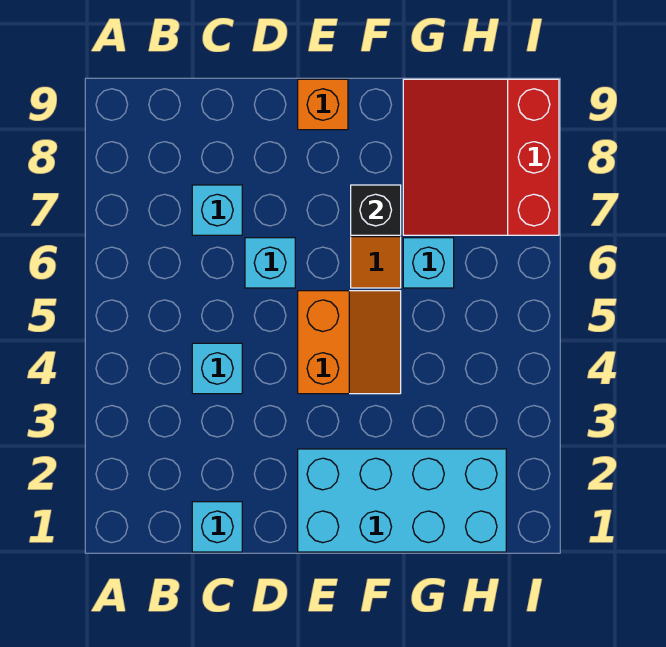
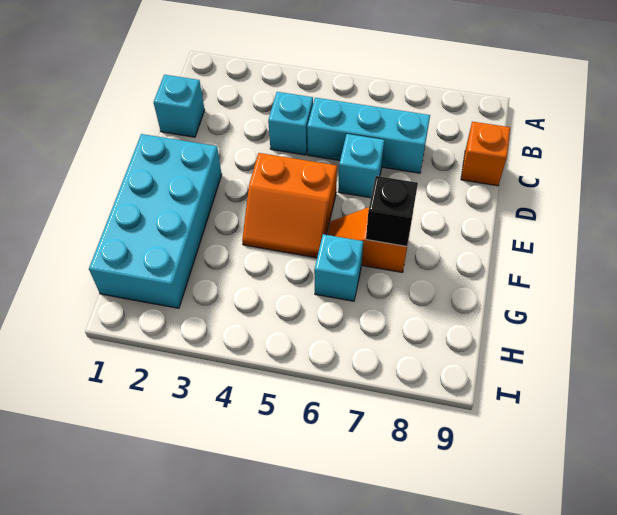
cyan brick C7 level 1 -> cyan brick C5:C7 level 1
orange brick E9 level 1 -> orange brick C9 level 1
red slope G7:I9 level 1 top I -> none

